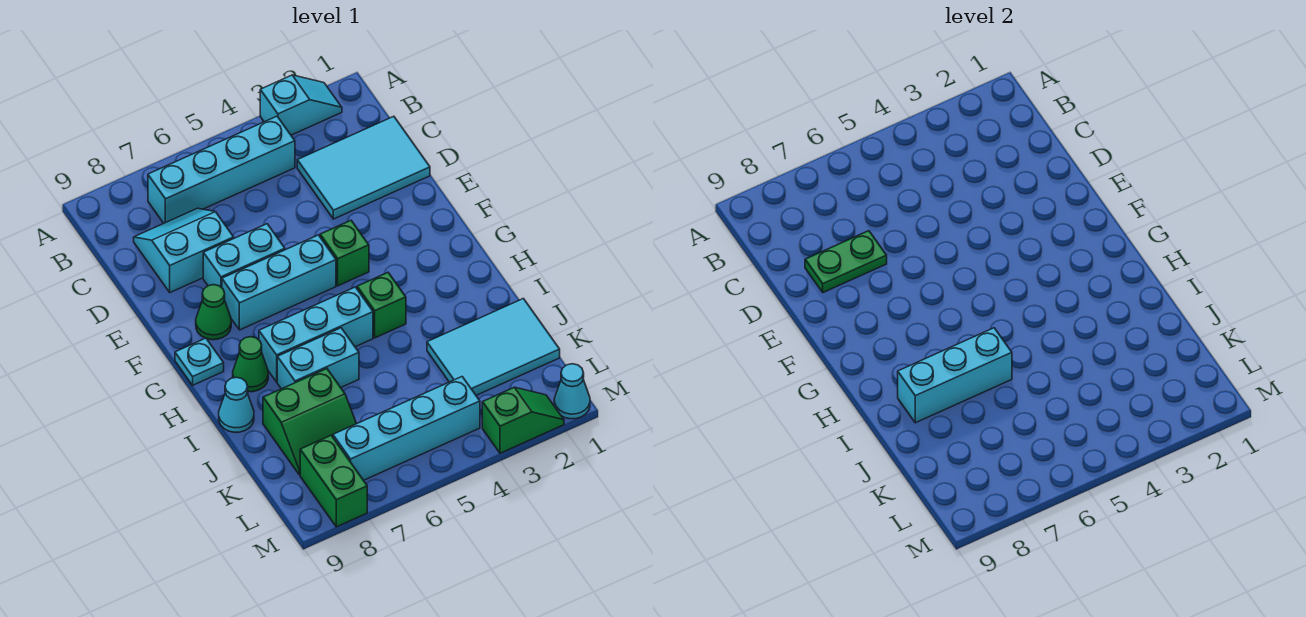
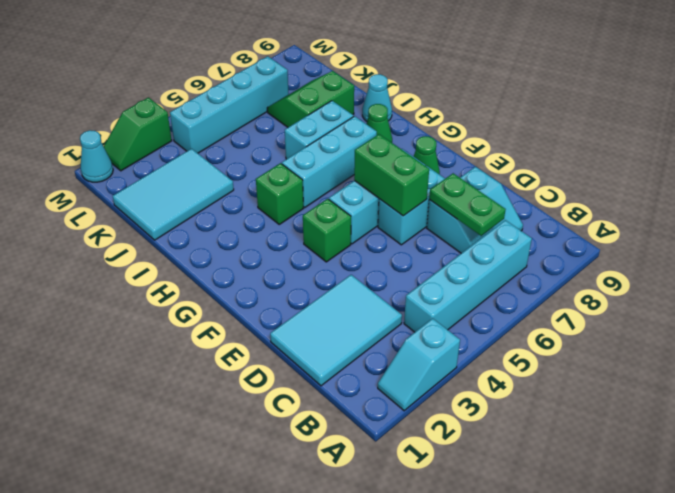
green plate D7:D8 level 2 -> green plate C7:D7 level 2
cyan plate G9 level 1 -> none
cyan brick I6:I8 level 2 -> none
green brick L8:M8 level 1 -> green brick E6:F6 level 2

